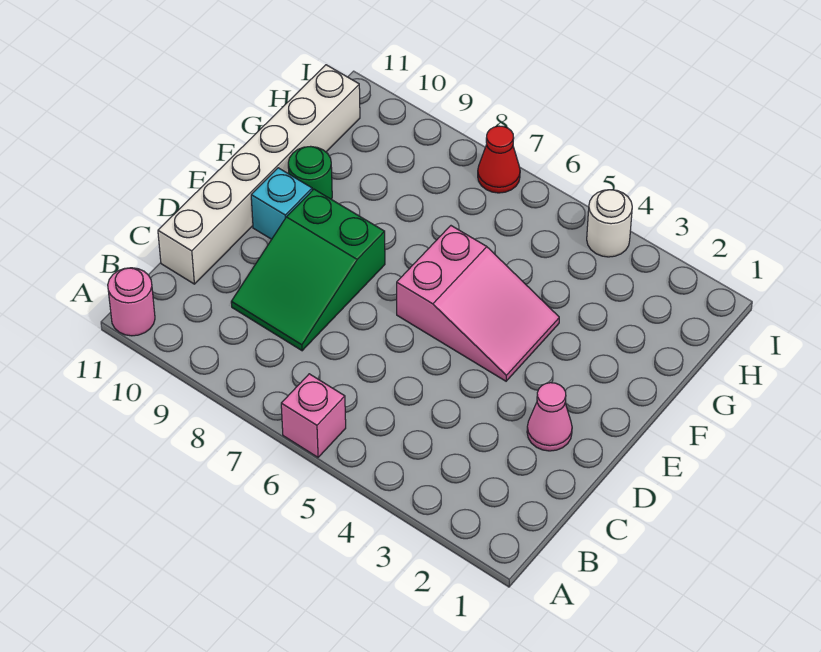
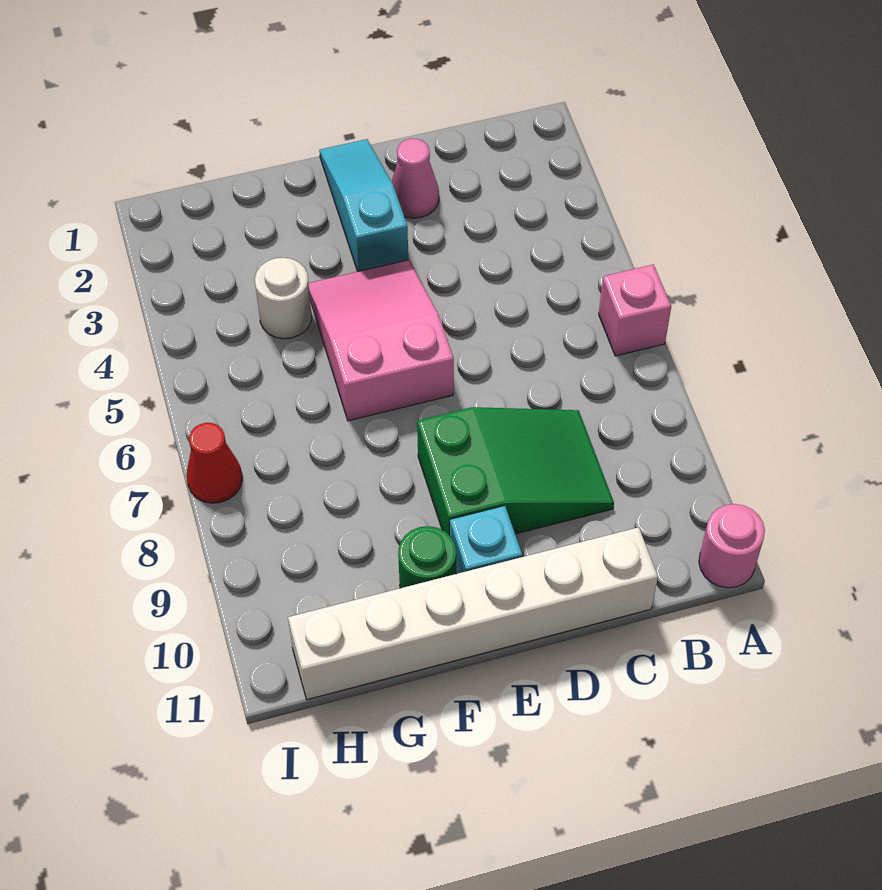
none -> cyan slope E1:E3 level 1 top 3
white round brick I4 level 1 -> white round brick G4 level 1

